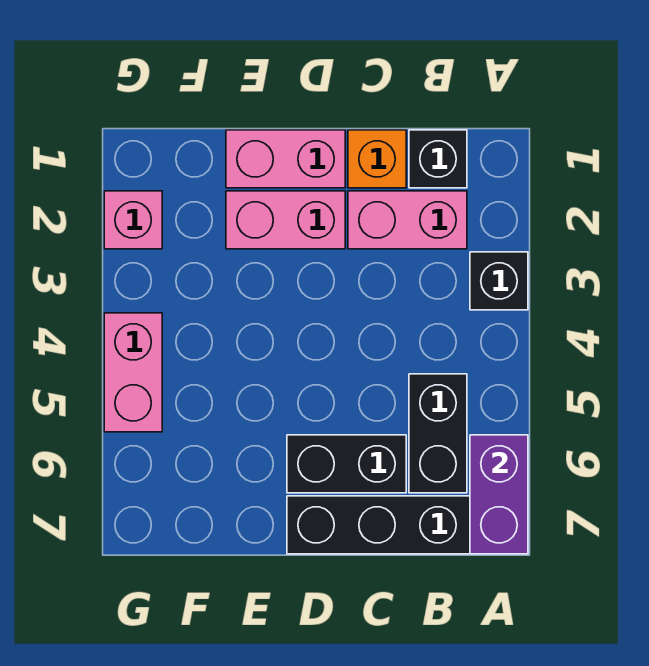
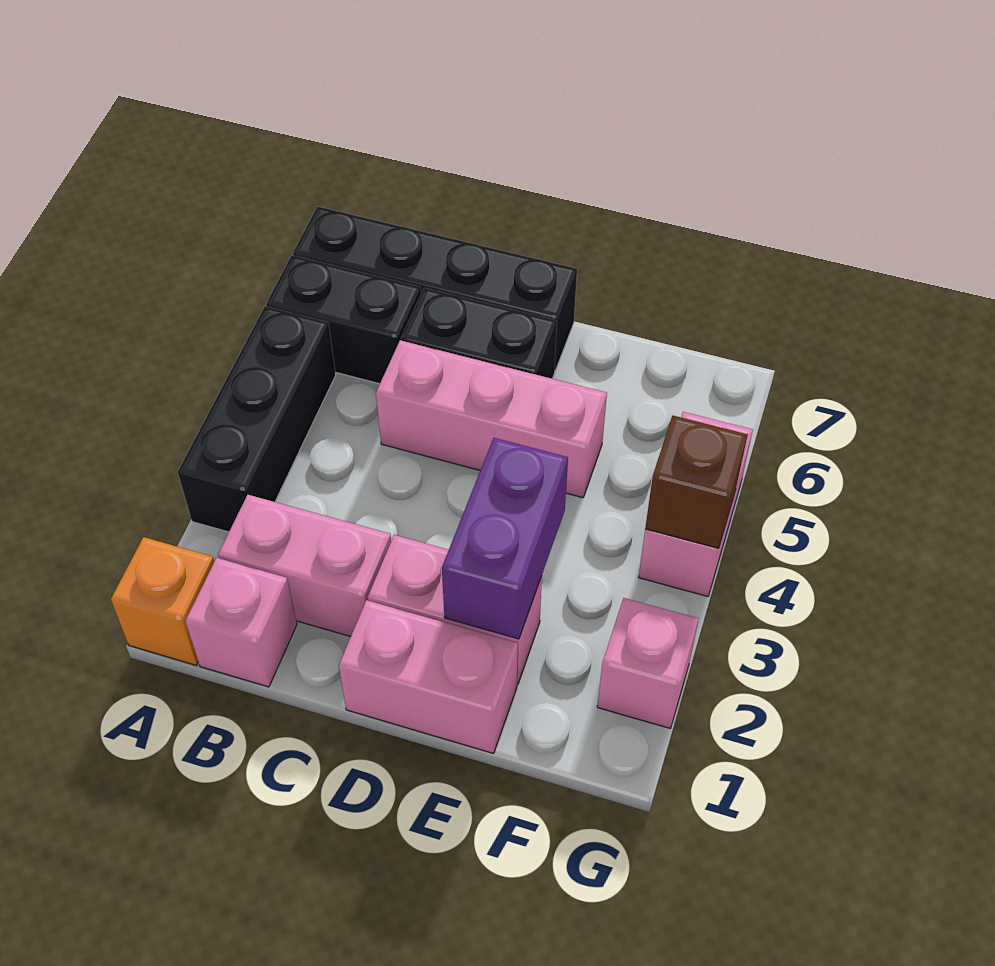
black brick A3 level 1 -> black brick A3:A5 level 1
purple brick A6:A7 level 2 -> purple brick E2:E3 level 2
black brick B1 level 1 -> pink brick B1 level 1
black brick B5:B6 level 1 -> black brick A6:B6 level 1
orange brick C1 level 1 -> orange brick A1 level 1
none -> pink brick C5:E5 level 1
none -> brown brick G4 level 2

